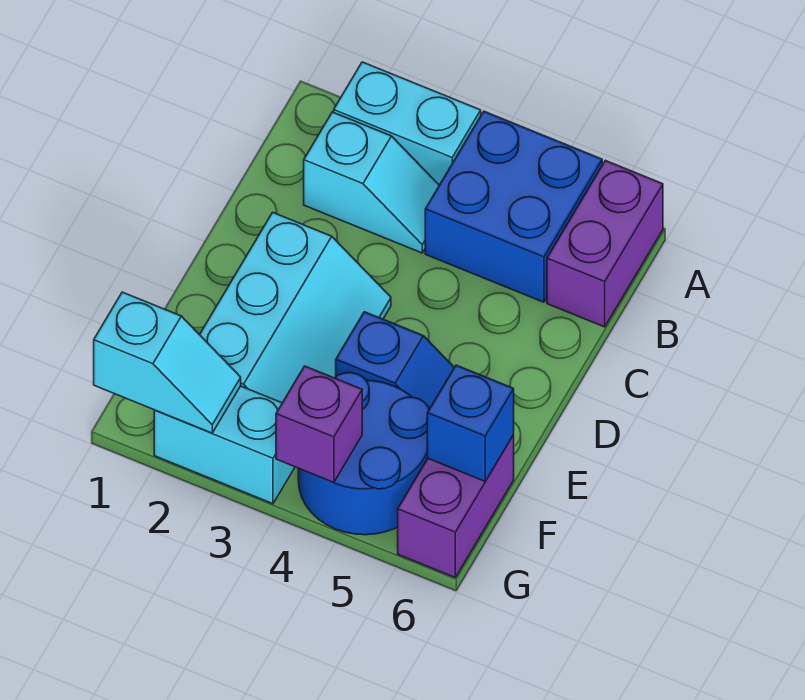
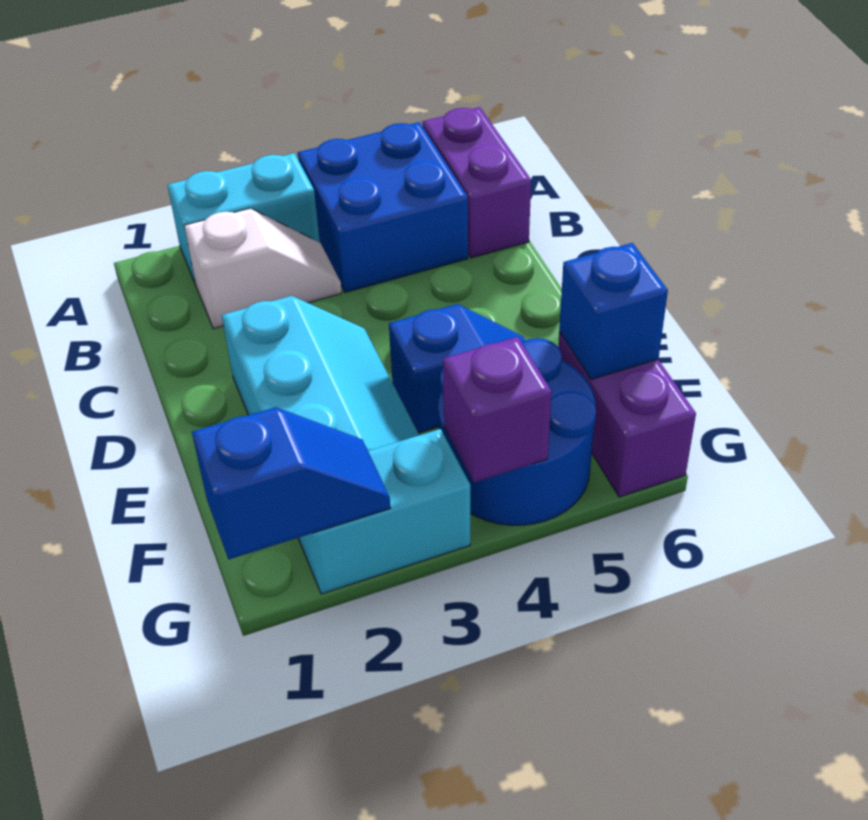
cyan slope B2:B3 level 1 top 2 -> white slope B2:B3 level 1 top 2
cyan slope G1:G2 level 2 top 1 -> blue slope G1:G2 level 2 top 1

